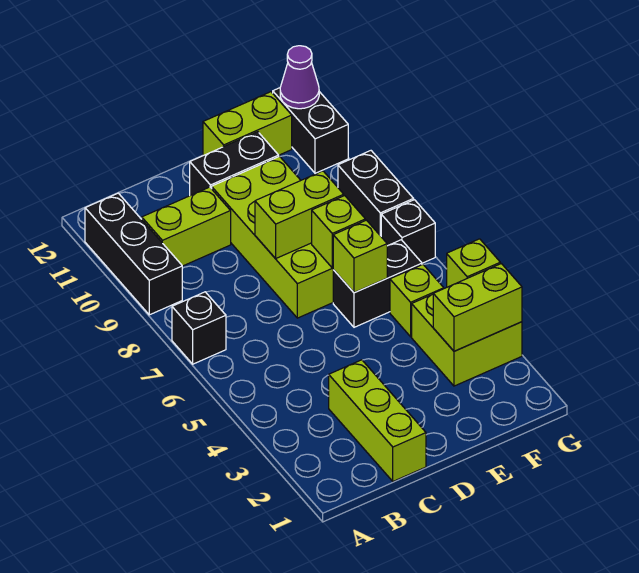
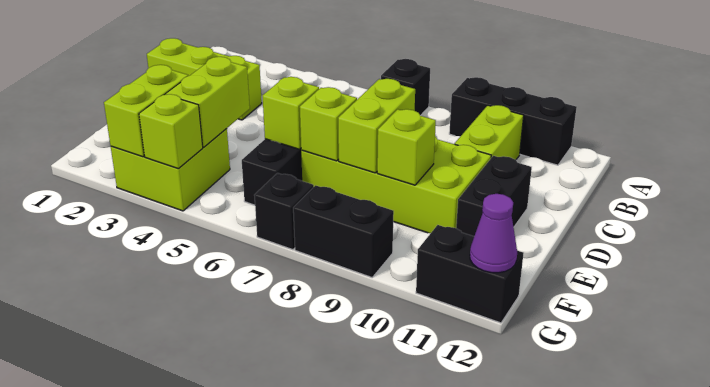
lime brick E12:F12 level 1 -> lime brick E4:F4 level 2
lime brick F5 level 1 -> lime brick E9 level 2

